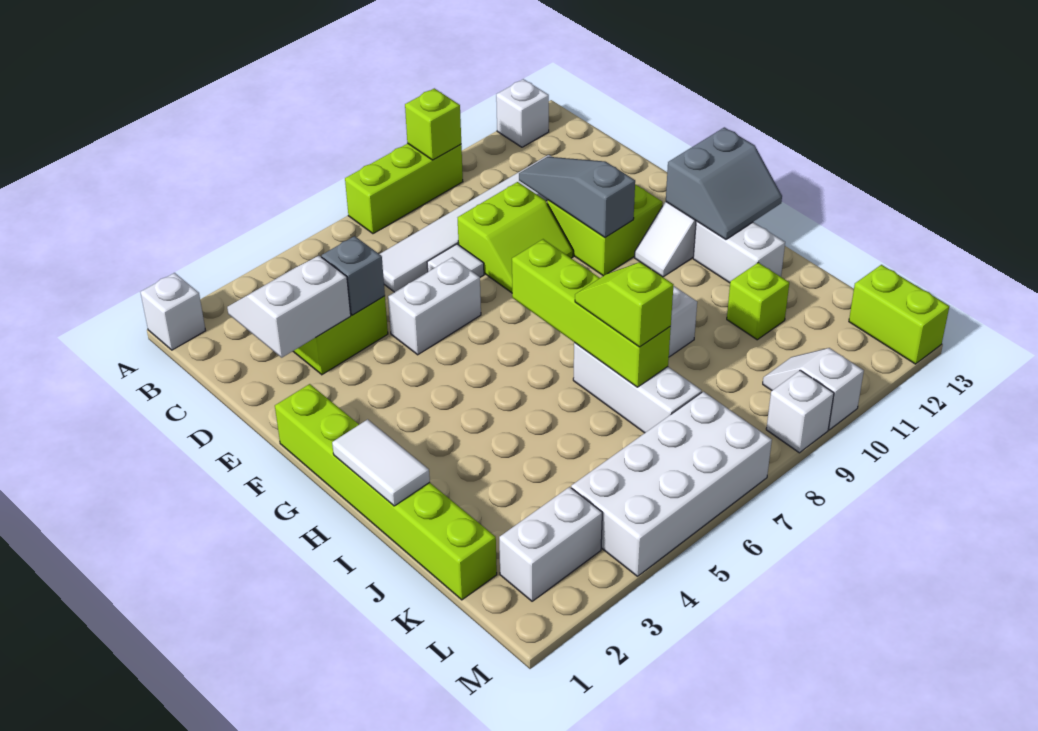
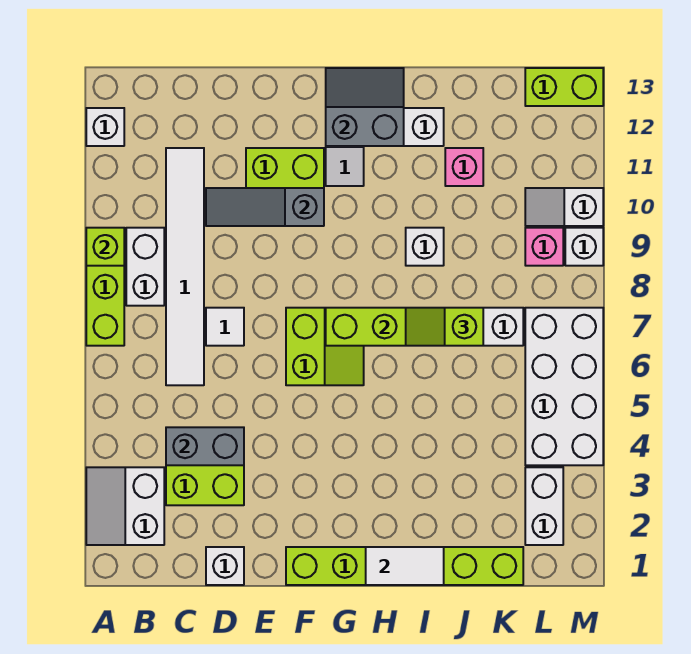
white brick A1 level 1 -> white brick D1 level 1
white slope C2:D3 level 2 top D -> white slope A2:B3 level 1 top B
grey brick D4 level 2 -> grey brick C4:D4 level 2
lime slope D8:E9 level 1 top D -> lime slope F6:G7 level 1 top F
white brick E5:E6 level 1 -> white brick B8:B9 level 1
grey slope G12:H13 level 2 top G -> grey slope G12:H13 level 2 top 12
lime brick J11 level 1 -> pink brick J11 level 1
none -> pink brick L9 level 1

